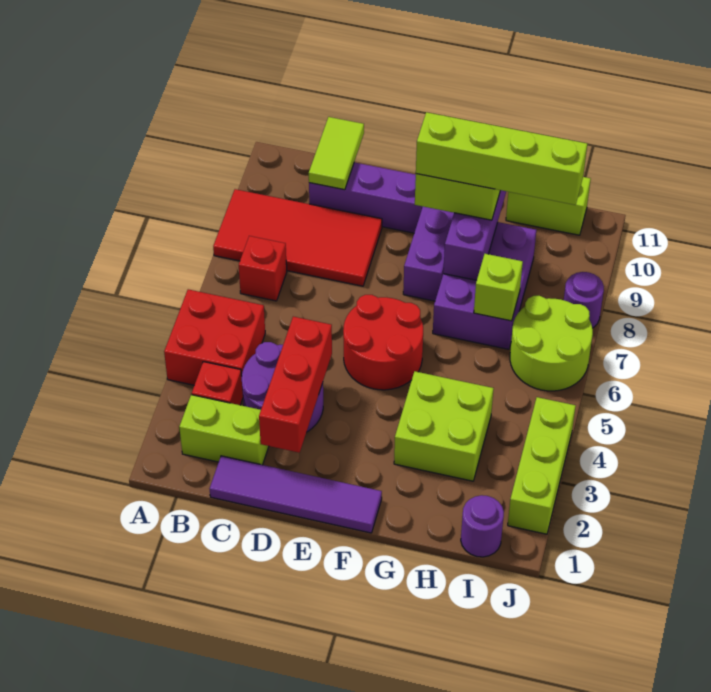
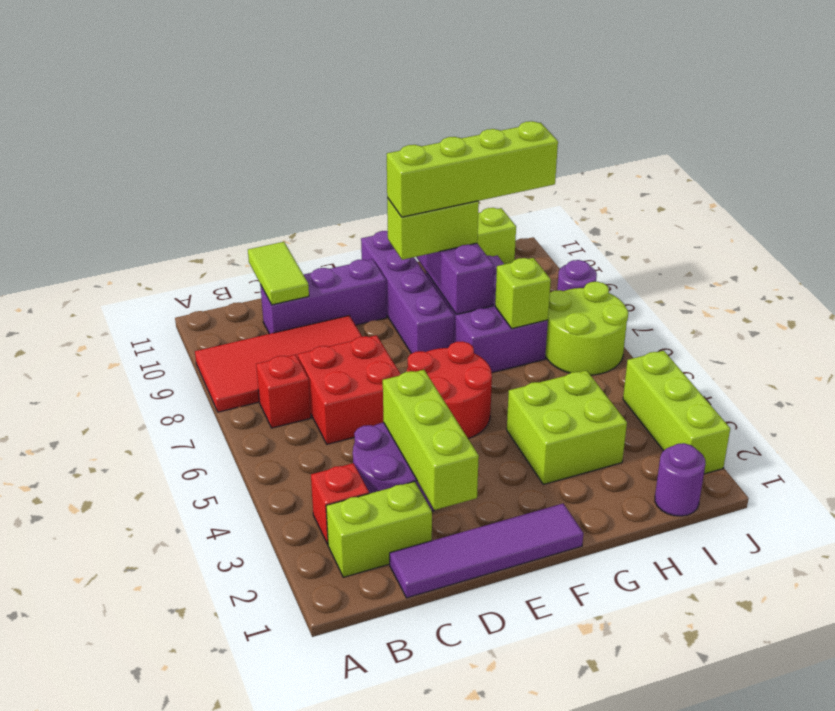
red brick A4:B5 level 1 -> red brick C6:D7 level 1
red brick D2:D4 level 2 -> lime brick D2:D4 level 2

